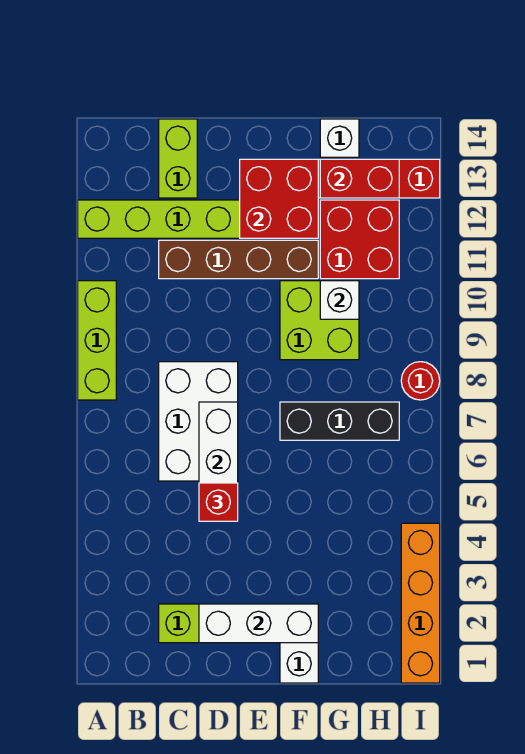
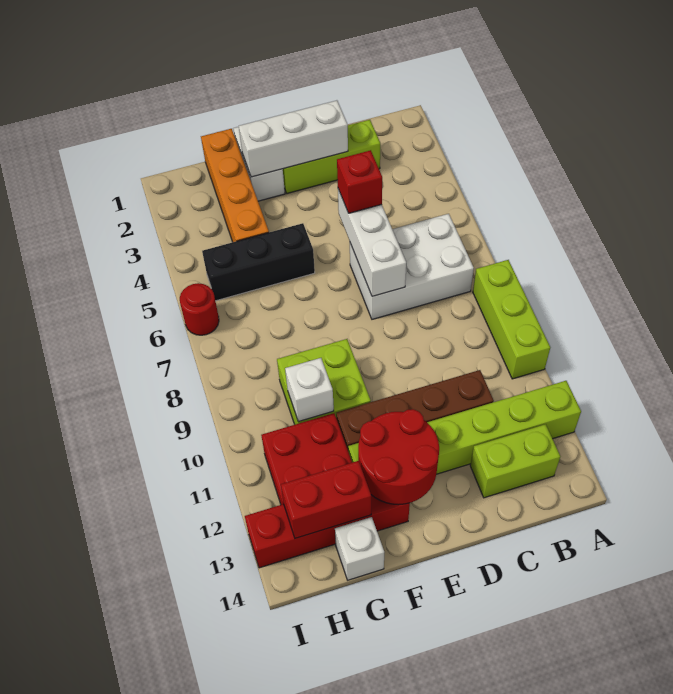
white brick C6:D8 level 1 -> white brick B6:D7 level 1
lime brick C13:C14 level 1 -> lime brick B13:C13 level 1
red brick E12:F13 level 2 -> red round brick E12:F13 level 2
black brick F7:H7 level 1 -> black brick F5:H5 level 1
orange brick I1:I4 level 1 -> orange brick G1:G4 level 1
red round brick I8 level 1 -> red round brick I6 level 1

